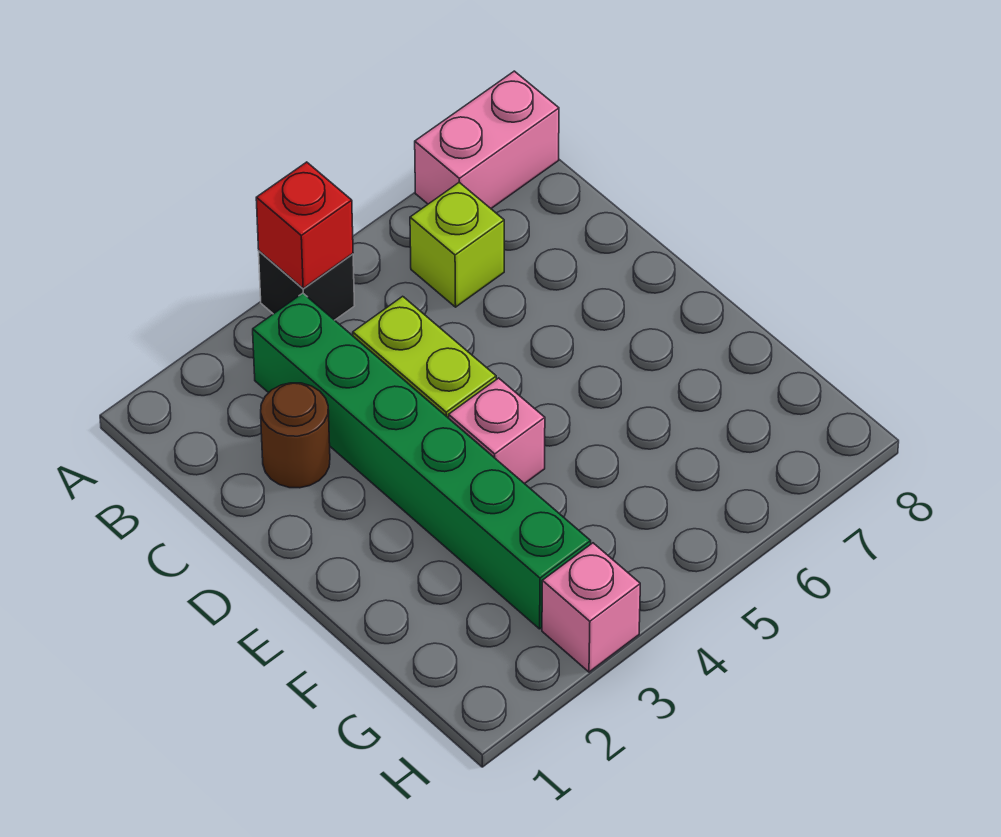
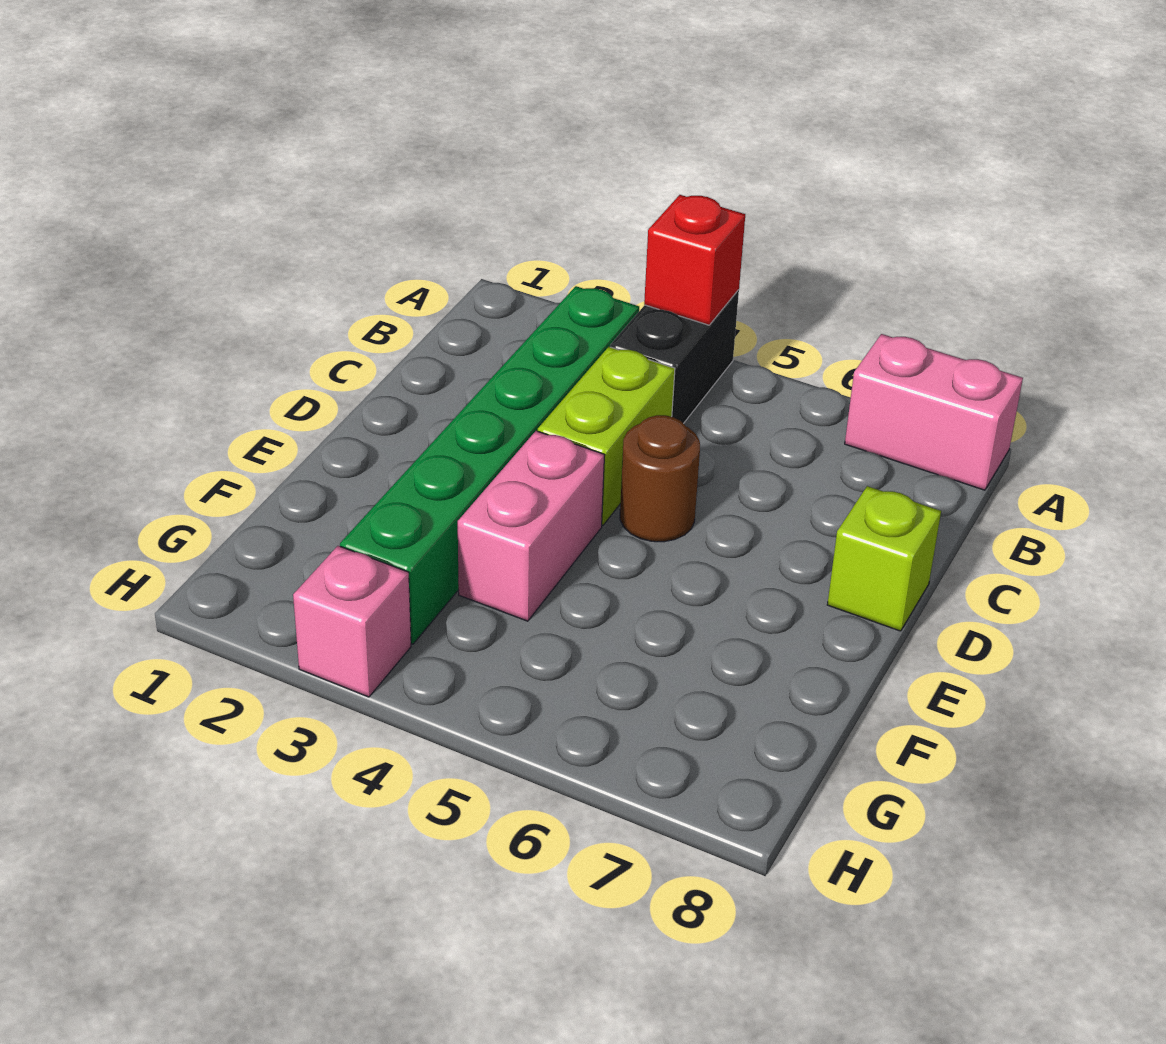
black brick A4 level 1 -> black brick A4:B4 level 1
lime brick B6 level 1 -> lime brick D8 level 1
brown round brick C2 level 1 -> brown round brick D5 level 1
pink brick E4 level 1 -> pink brick E4:F4 level 1

